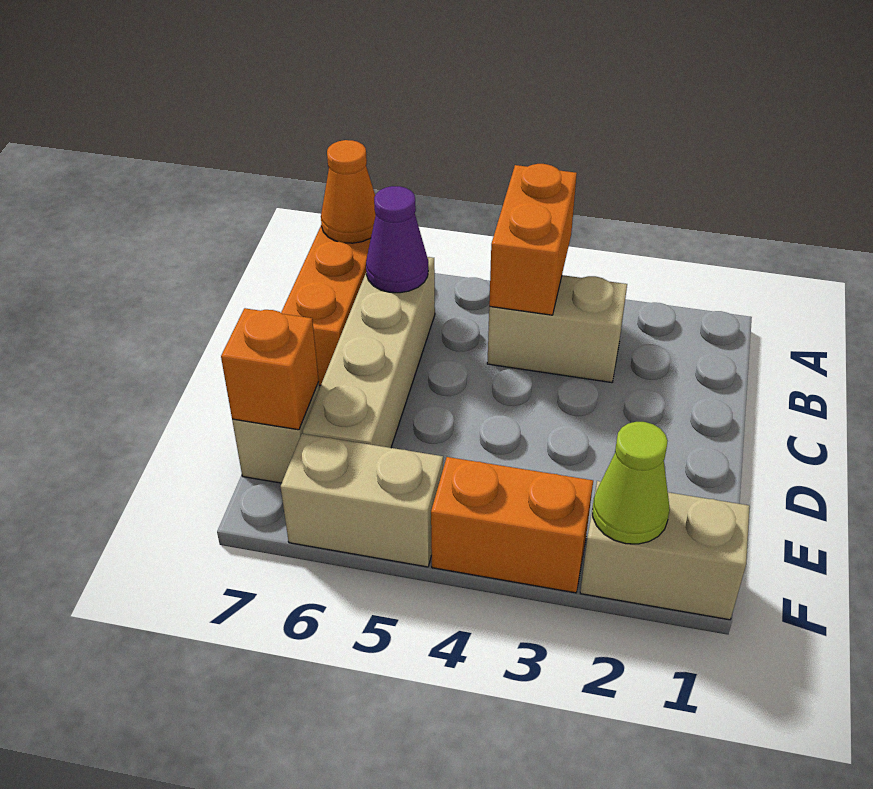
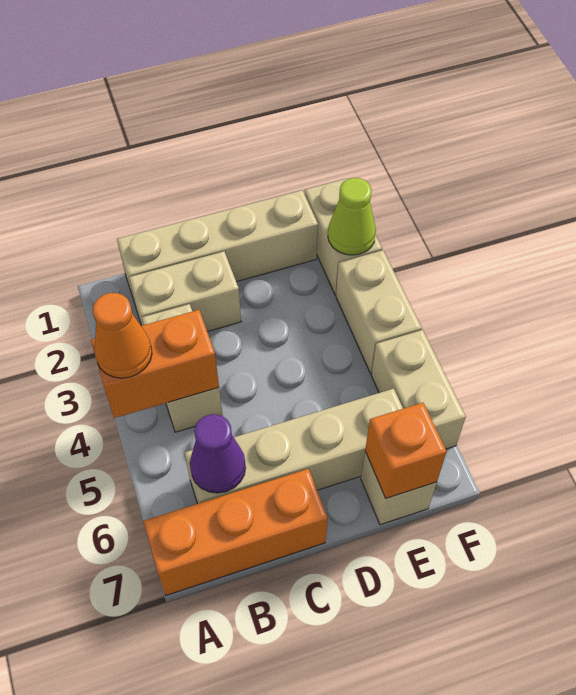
orange cone A7 level 2 -> orange cone A4 level 3
none -> tan brick B1:E1 level 1
none -> tan brick B2:C2 level 1
orange brick F3:F4 level 1 -> tan brick F3:F4 level 1

